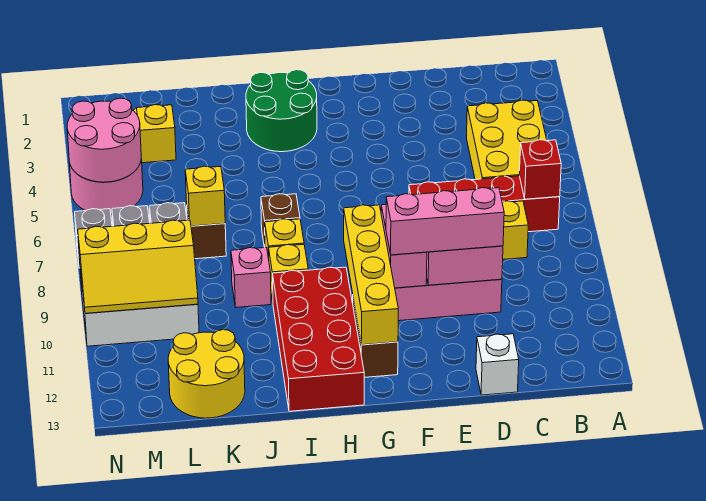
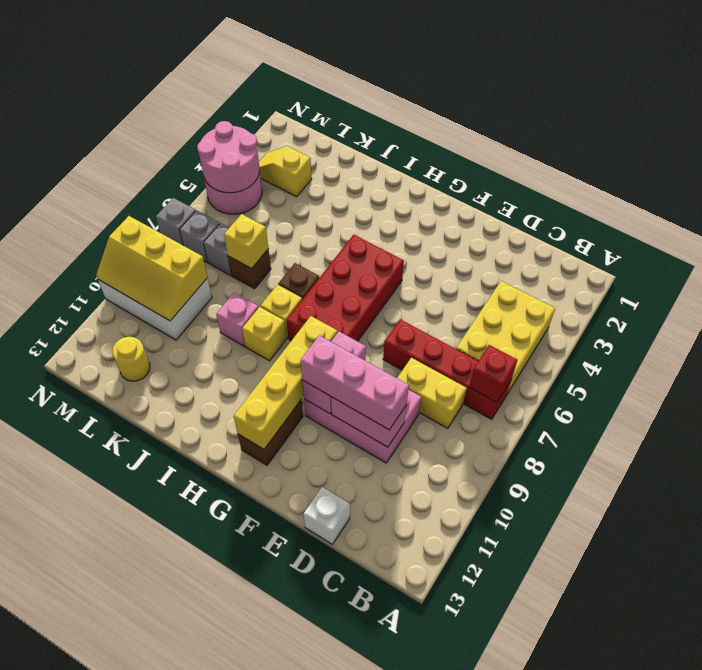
green round brick H2:I3 level 1 -> none
red brick H10:I13 level 1 -> red brick G5:H8 level 1
yellow round brick K12:L13 level 1 -> yellow round brick L12 level 1

